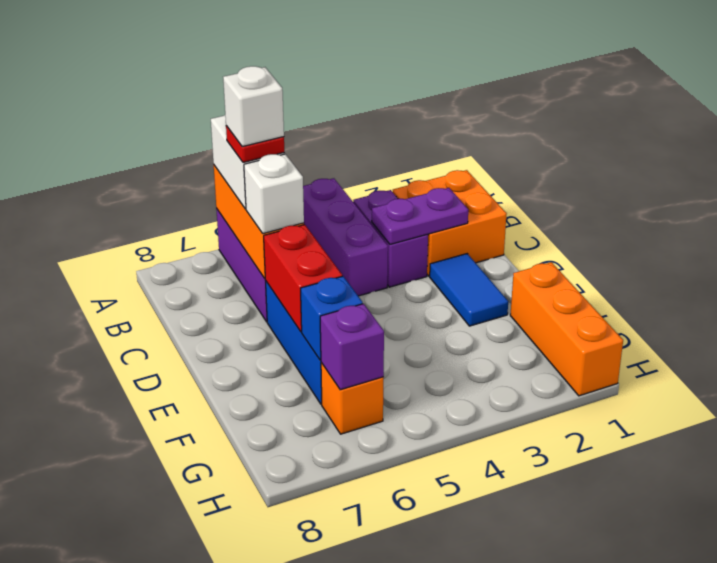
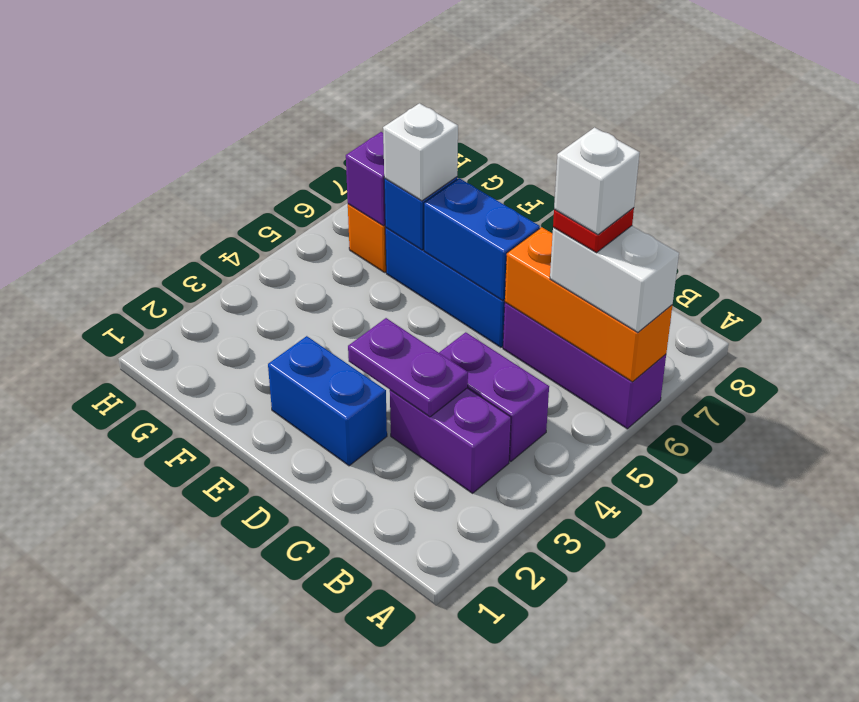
purple brick A4:C4 level 1 -> purple brick B4:C4 level 1
orange brick B1:C2 level 1 -> none
purple plate C2:C3 level 2 -> purple plate C3:D3 level 2
white brick C6 level 3 -> white brick F6 level 3
blue tile D2:E2 level 1 -> blue brick D2:E2 level 1
red brick D6:E6 level 2 -> blue brick D6:E6 level 2
orange brick F1:H1 level 1 -> none

